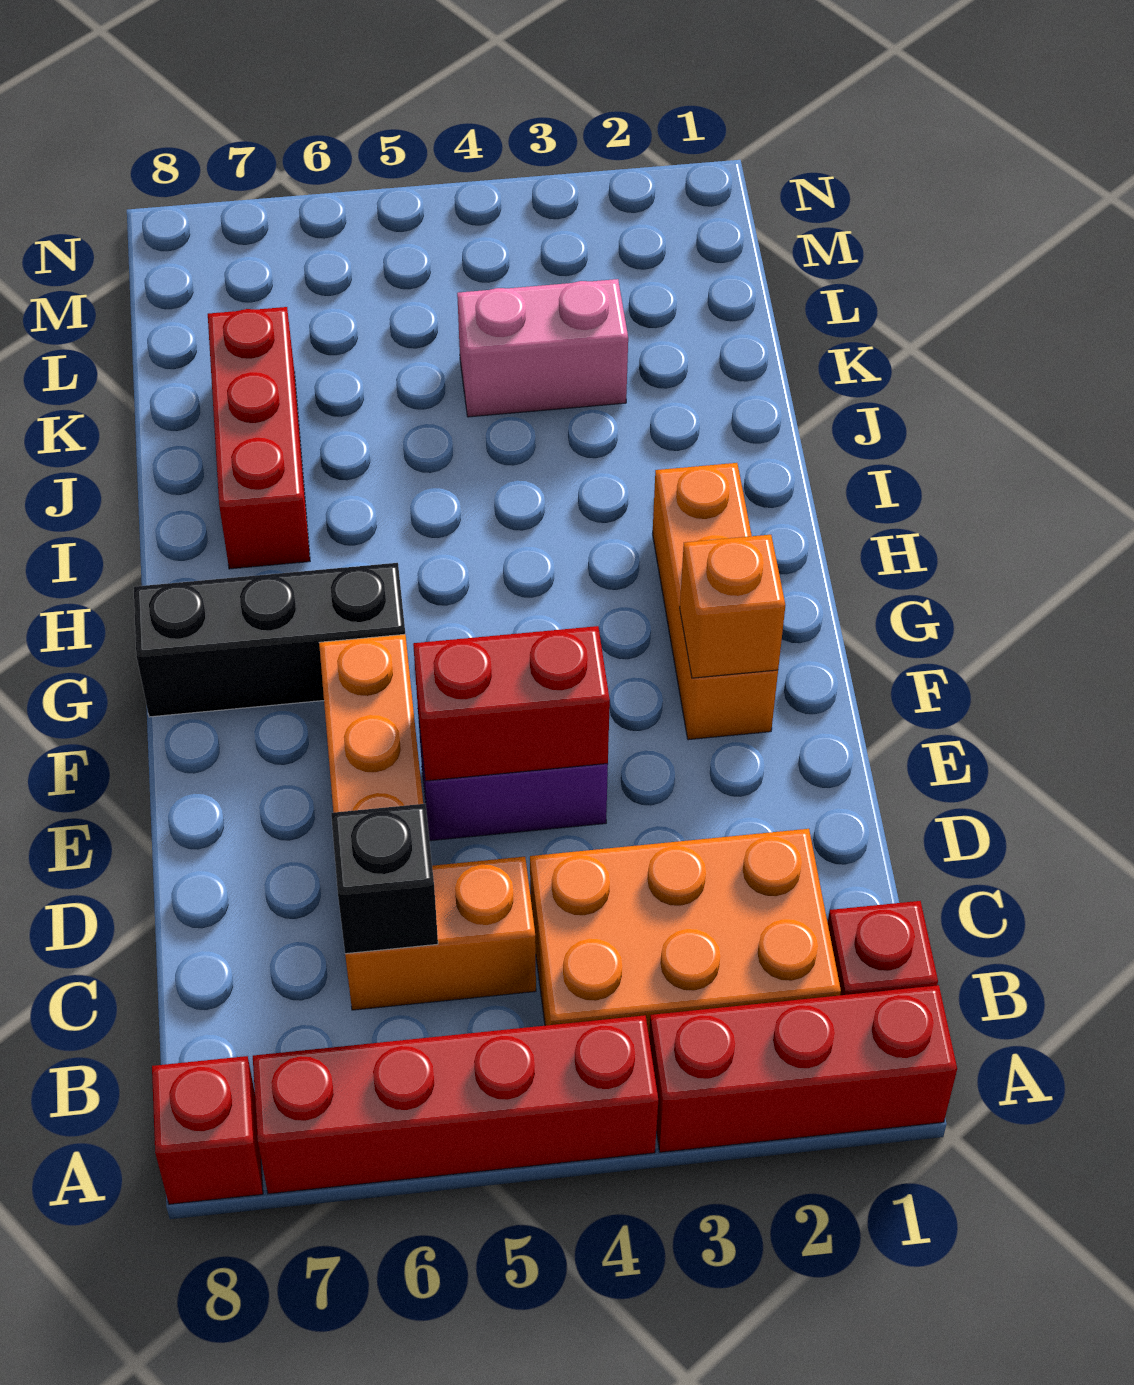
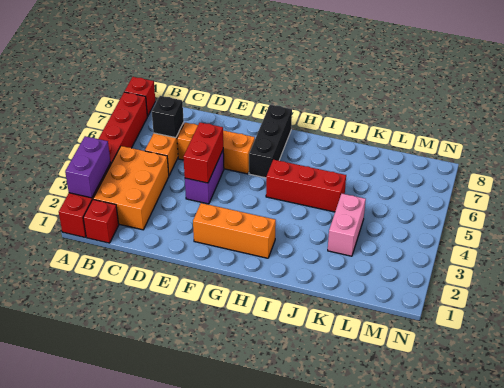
none -> purple brick A2:A3 level 2
orange brick F2 level 2 -> none
red brick I7:K7 level 1 -> red brick H5:J5 level 1

